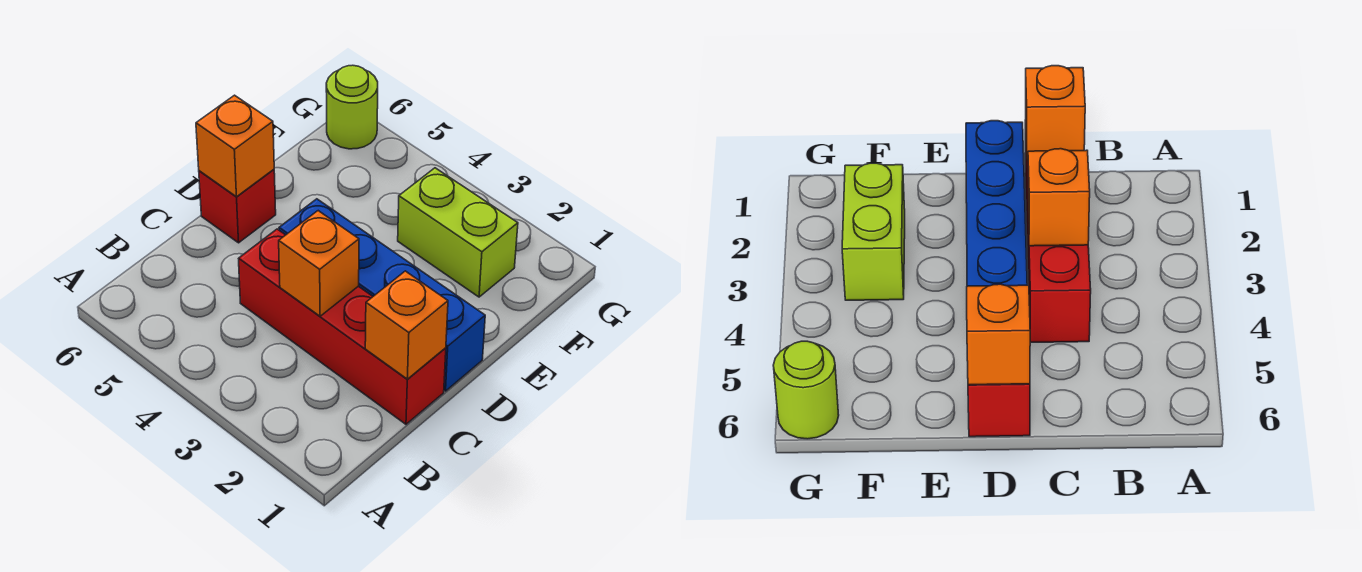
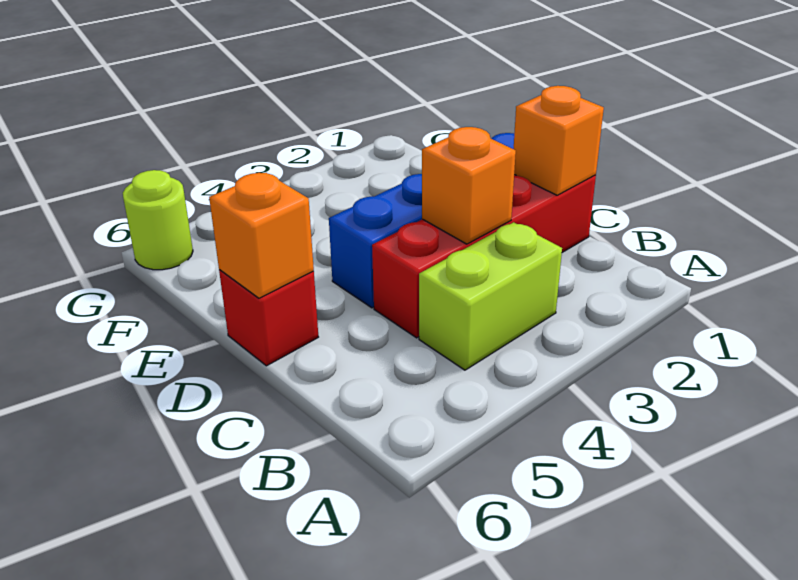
lime brick F2:F3 level 1 -> lime brick B3:B4 level 1

